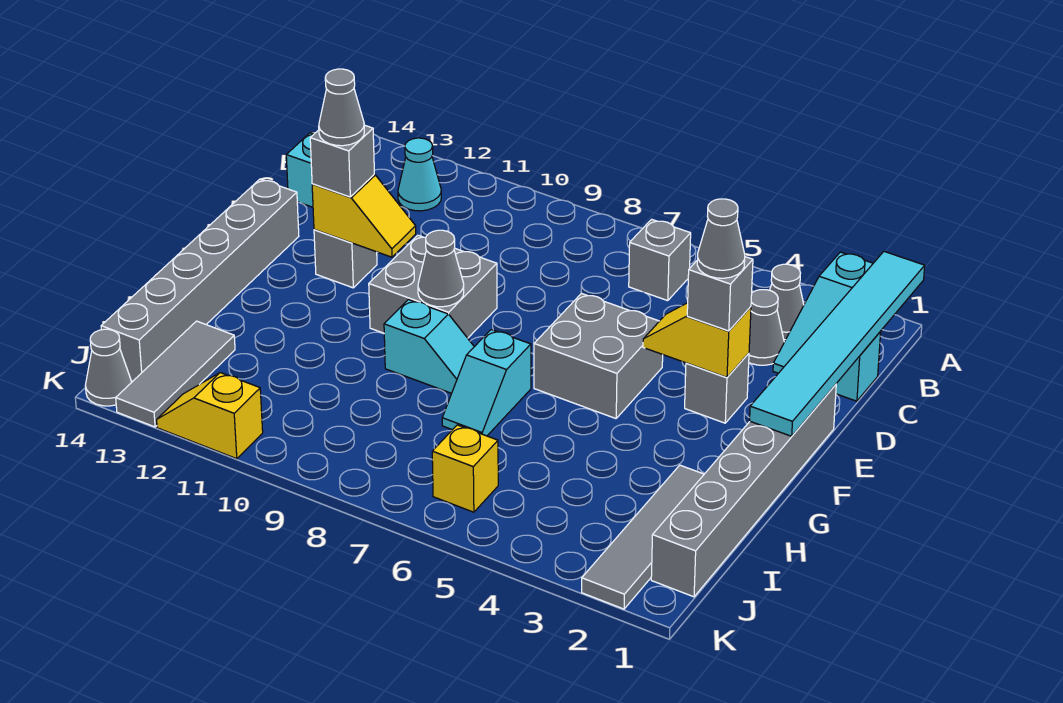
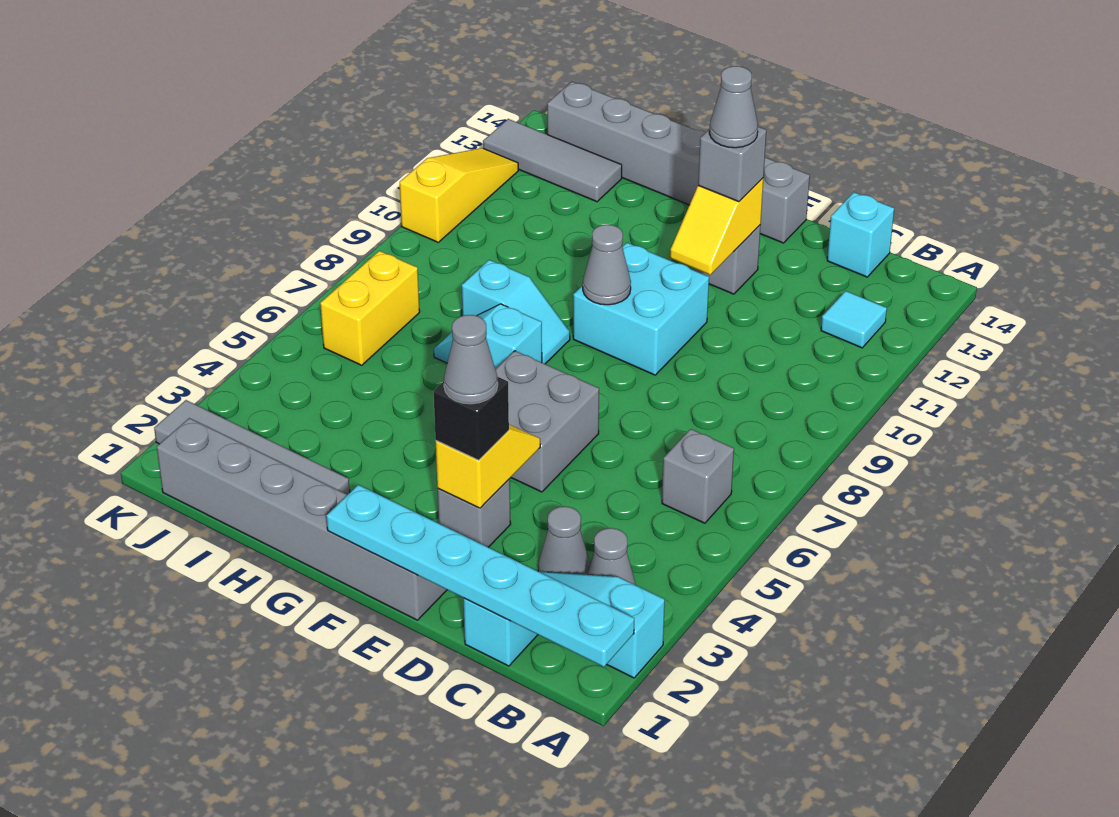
cyan tile A1:F1 level 2 -> cyan plate A1:F1 level 2
cyan cone B12 level 1 -> cyan tile B12 level 1
grey brick E3 level 3 -> black brick E3 level 3
grey brick E9:F10 level 1 -> cyan brick E9:F10 level 1
cyan slope G8:G9 level 1 top 9 -> cyan slope G8:H8 level 1 top H
yellow brick J6 level 1 -> yellow brick J6:J7 level 1
yellow slope K11:K12 level 1 top 11 -> yellow slope K10:K12 level 1 top 10
grey cone K14 level 1 -> none

